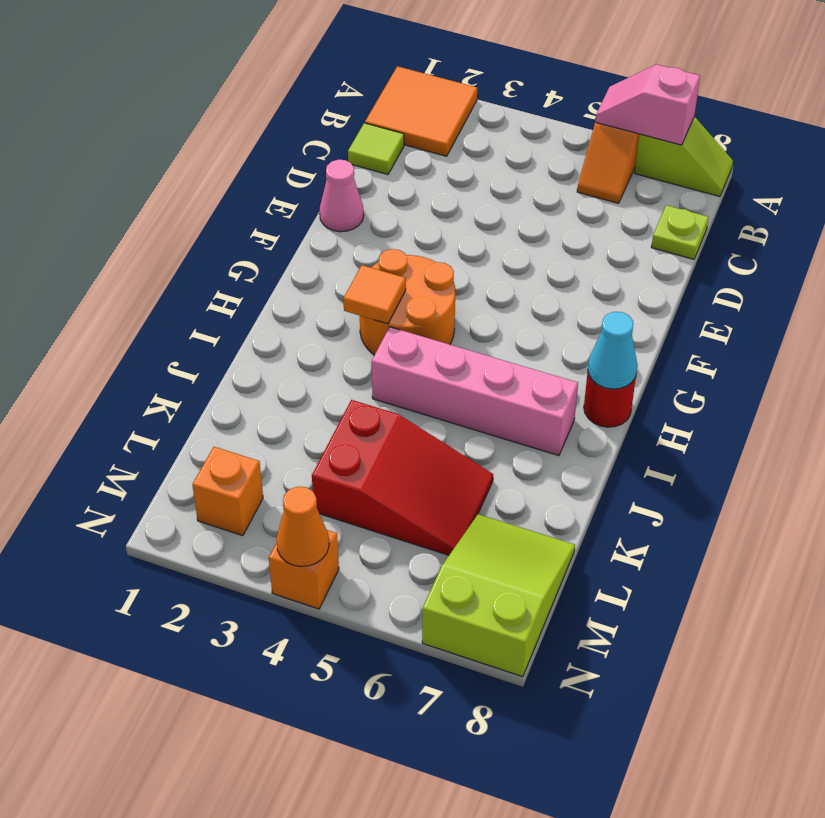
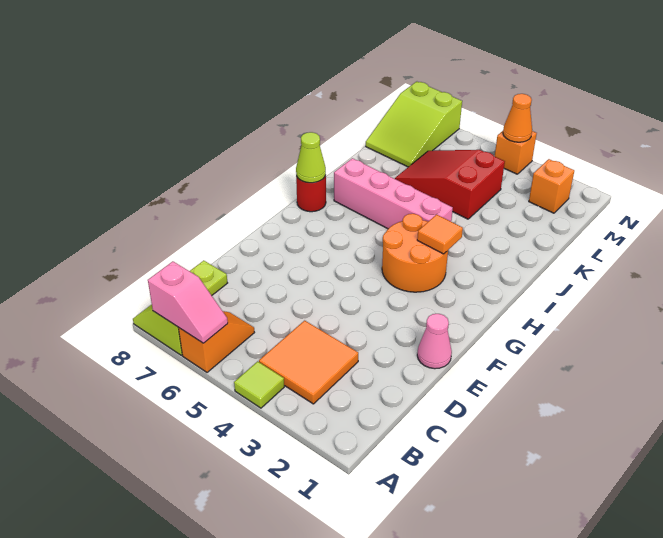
orange tile A1:B2 level 1 -> orange tile B3:C4 level 1
lime tile C1 level 1 -> lime tile A4 level 1
cyan cone H8 level 2 -> lime cone H8 level 2

